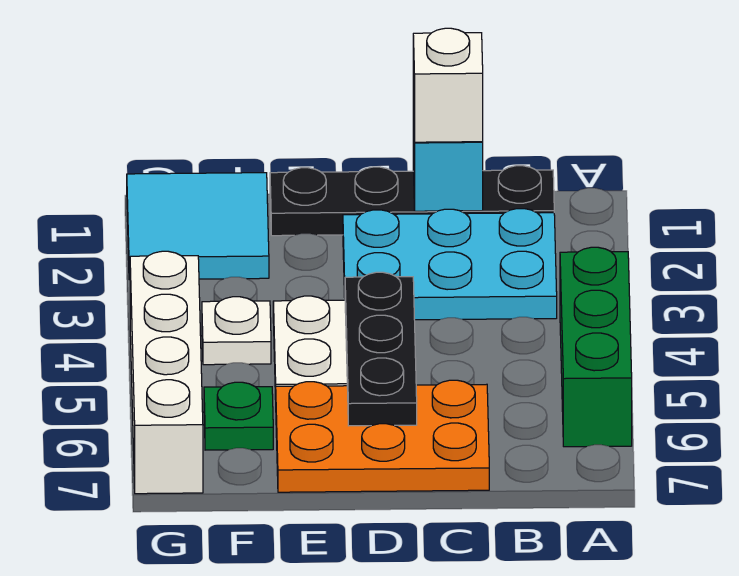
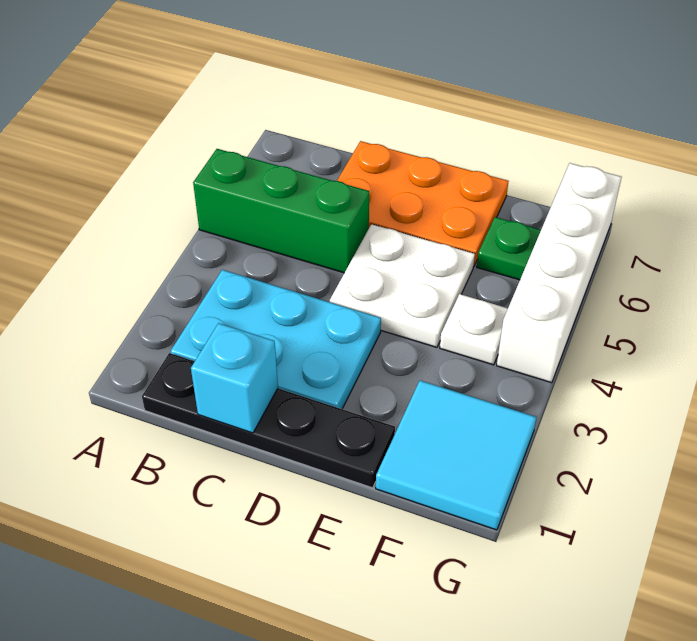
green brick A4:A6 level 1 -> green brick A5:C5 level 1
white brick C1 level 3 -> none
black plate D4:D6 level 2 -> none

